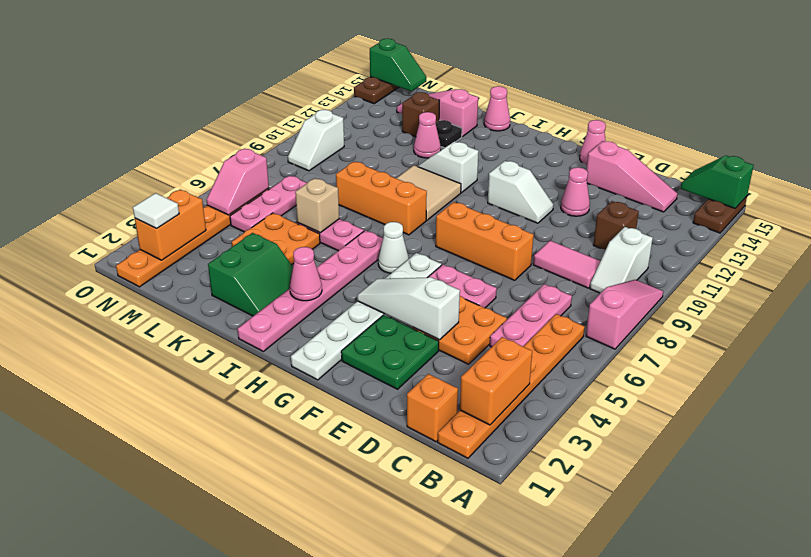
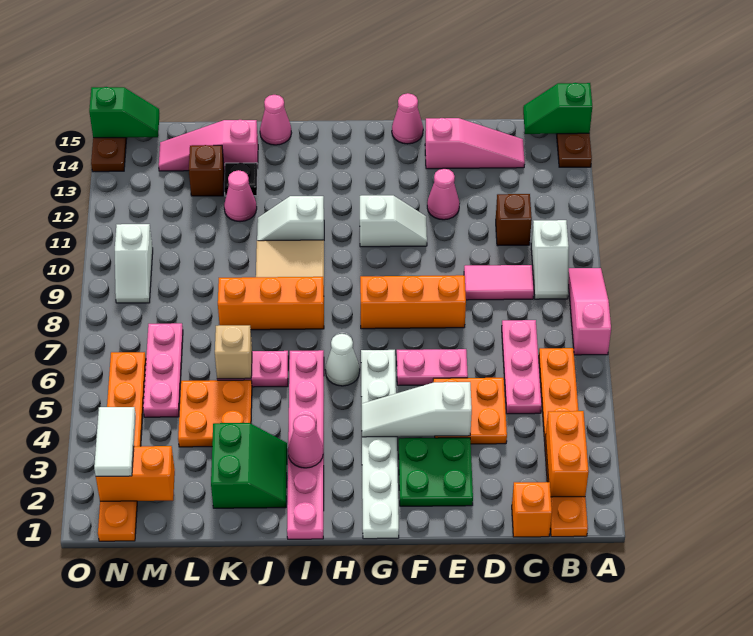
orange brick N2:N3 level 2 -> orange brick M2:N2 level 2
white tile N2 level 3 -> white tile N2:N3 level 3
pink slope N5:N6 level 2 top 6 -> none

